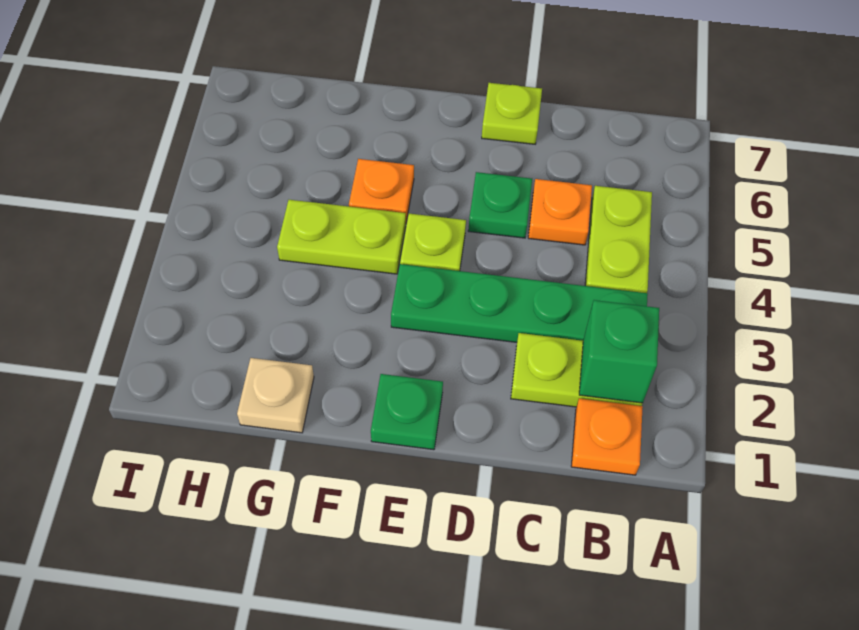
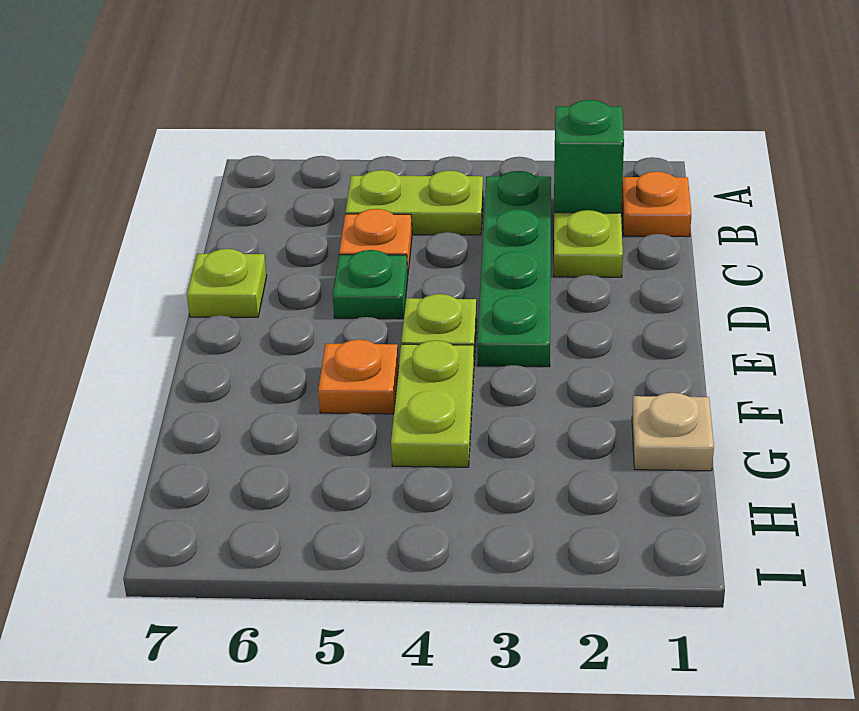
green plate E1 level 1 -> none

